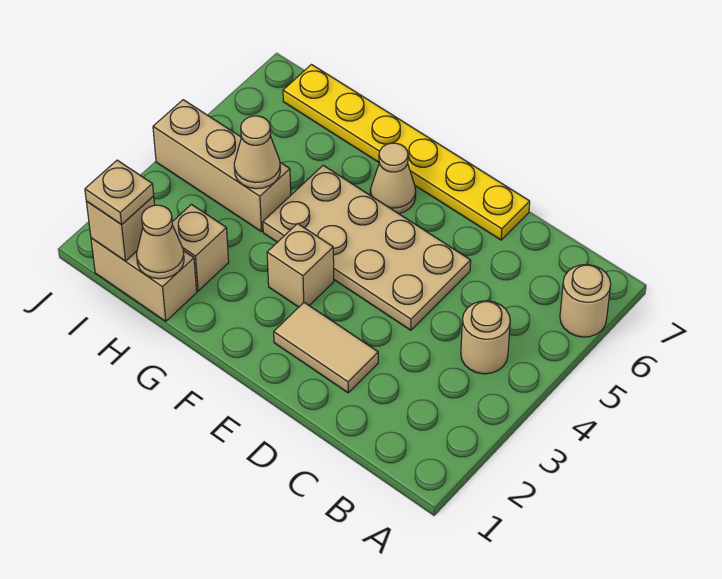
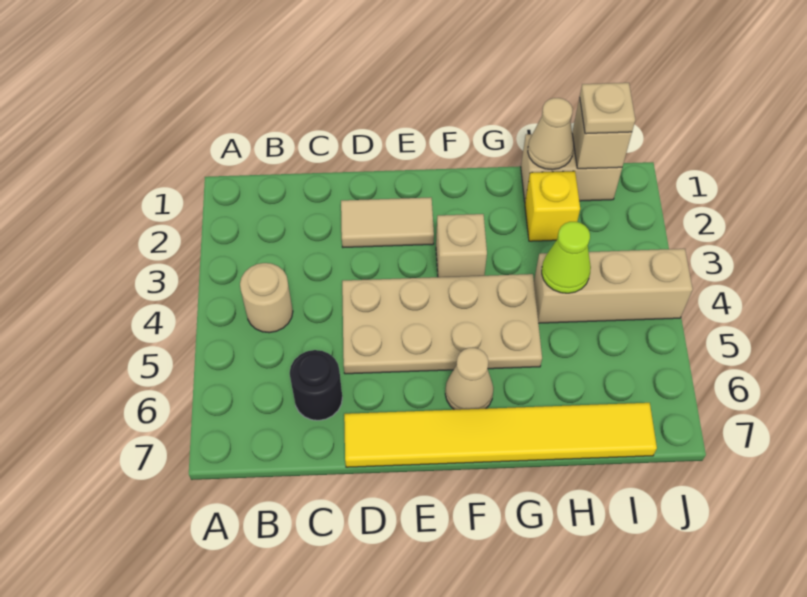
tan round brick A6 level 1 -> none
none -> black round brick C6 level 1
yellow plate D7:I7 level 1 -> yellow tile D7:I7 level 1
tan brick H2 level 1 -> yellow brick H2 level 1
tan cone H4 level 2 -> lime cone H4 level 2

